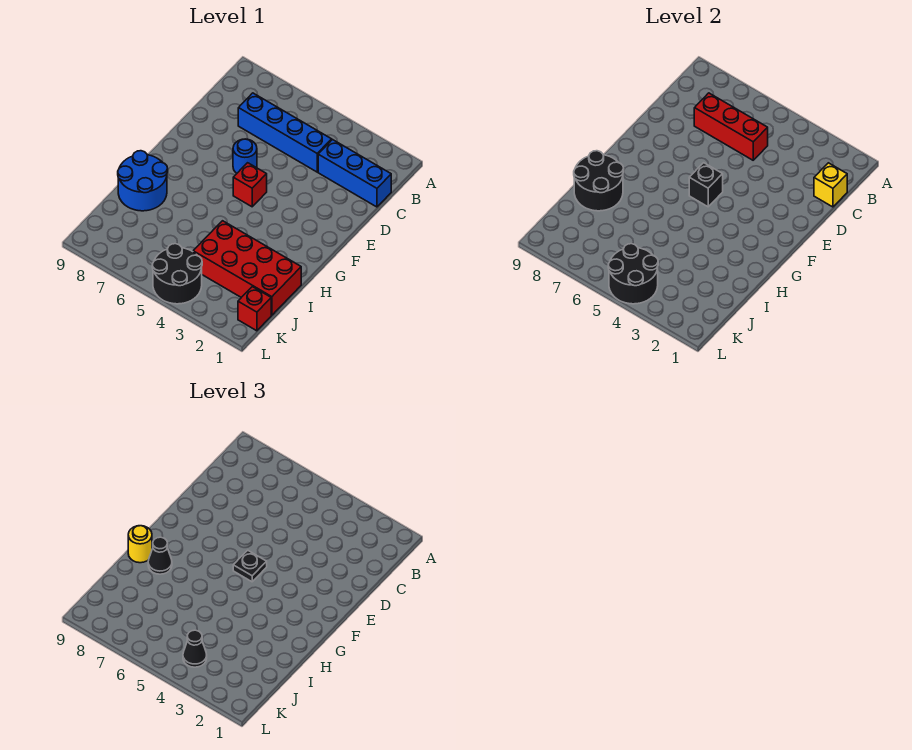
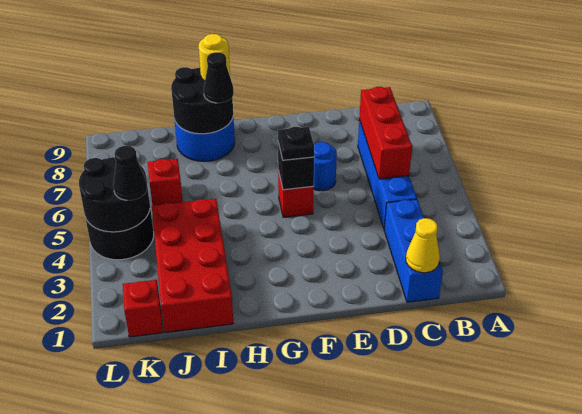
yellow brick C1 level 2 -> yellow cone C1 level 2
none -> red brick J6 level 1

